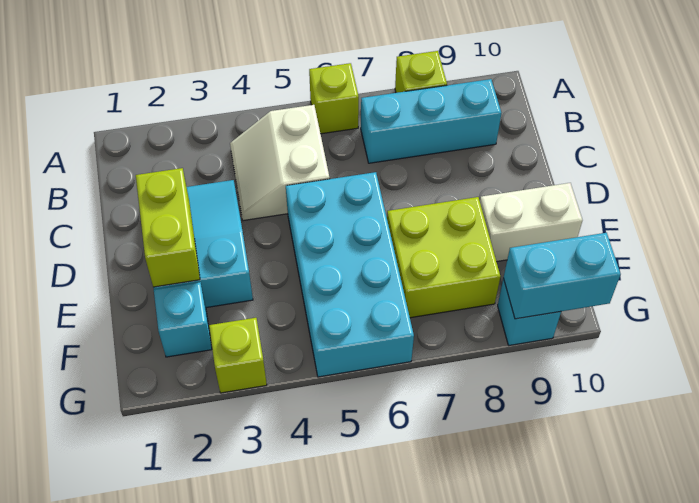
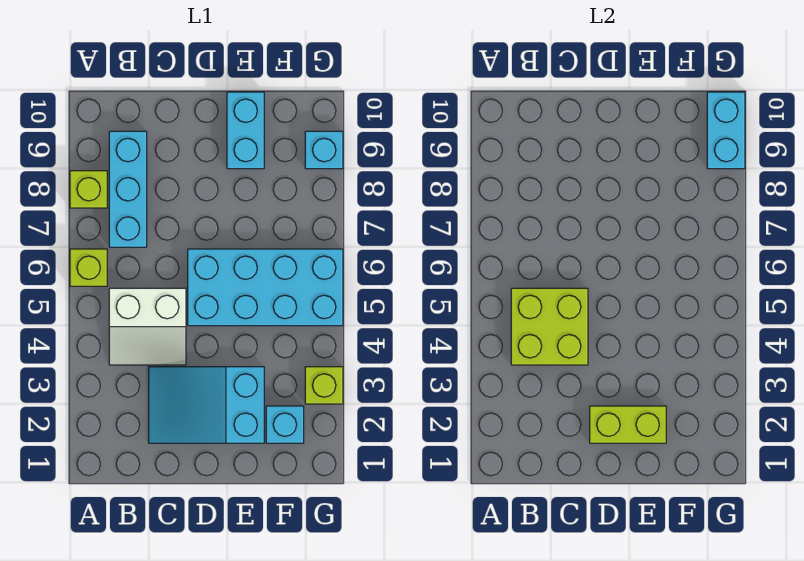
lime brick E7:F8 level 1 -> lime brick B4:C5 level 2
white brick E9:E10 level 1 -> cyan brick E9:E10 level 1

